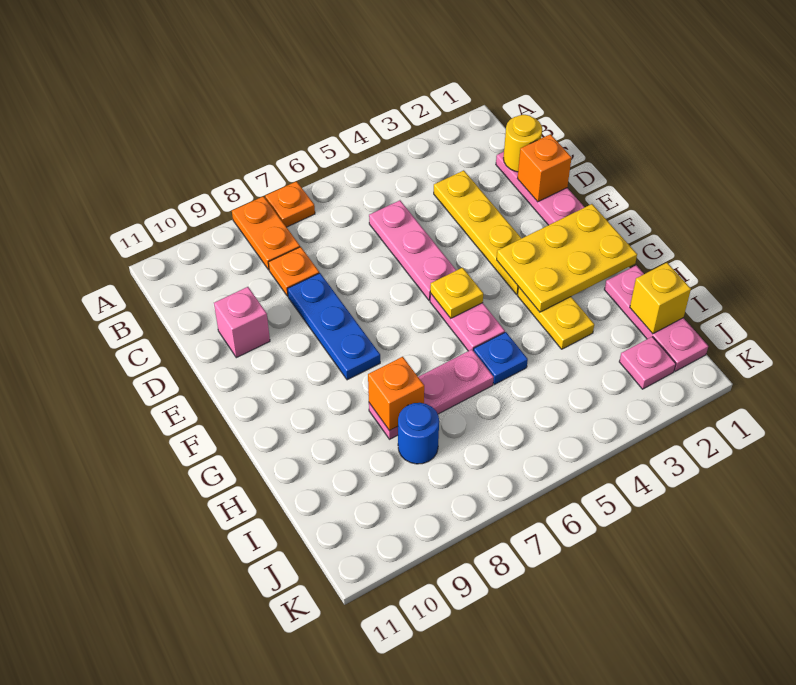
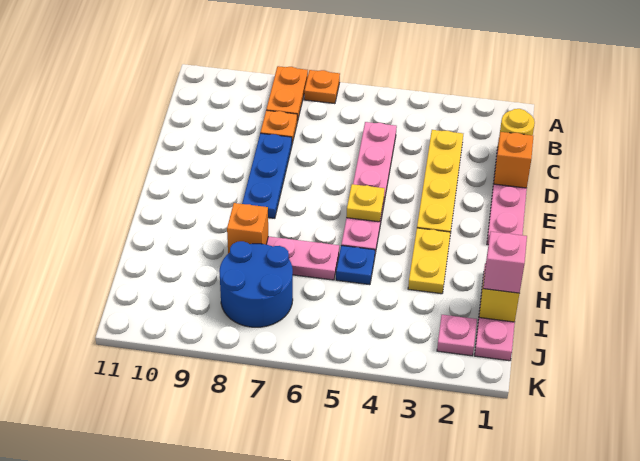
pink brick D10 level 1 -> pink brick I1 level 3
yellow plate F1:G3 level 2 -> none
blue round brick I8 level 1 -> blue round brick I7:J8 level 1

